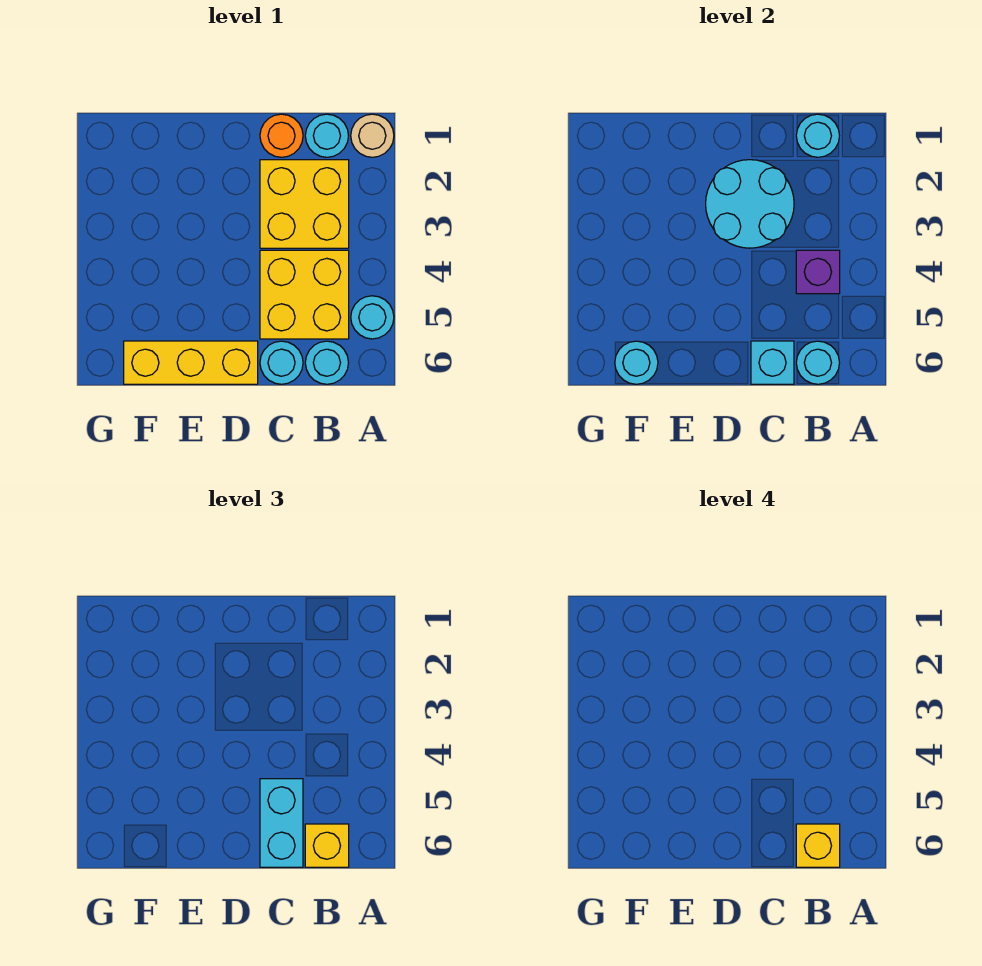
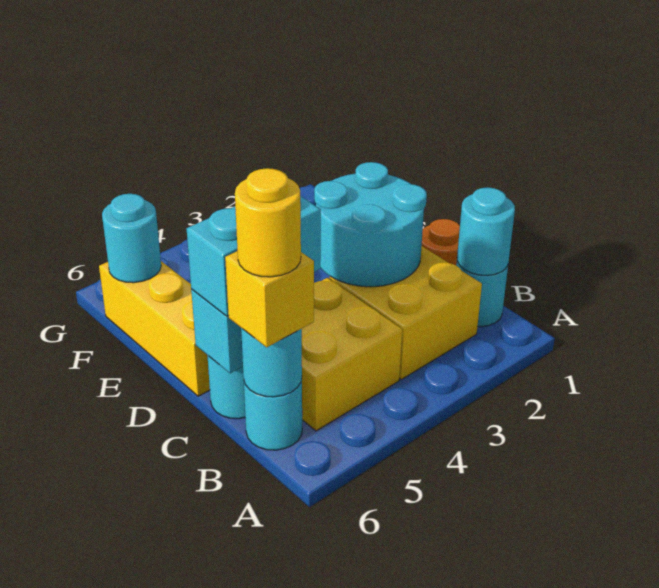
tan round brick A1 level 1 -> none
cyan round brick A5 level 1 -> none
purple brick B4 level 2 -> none
yellow brick B6 level 4 -> yellow round brick B6 level 4

